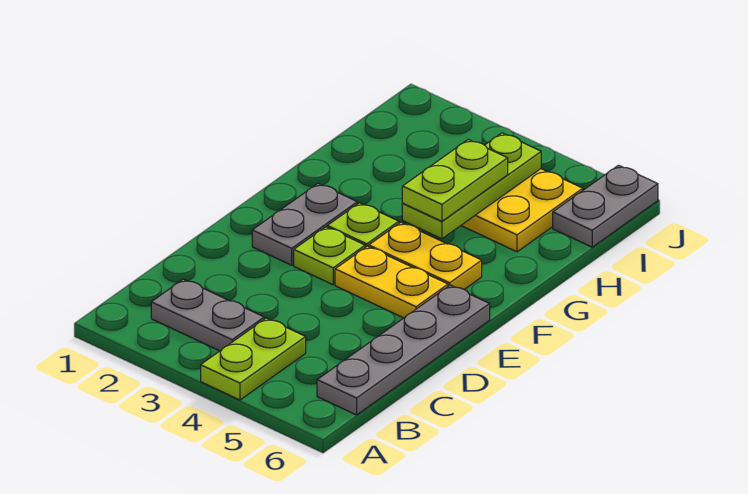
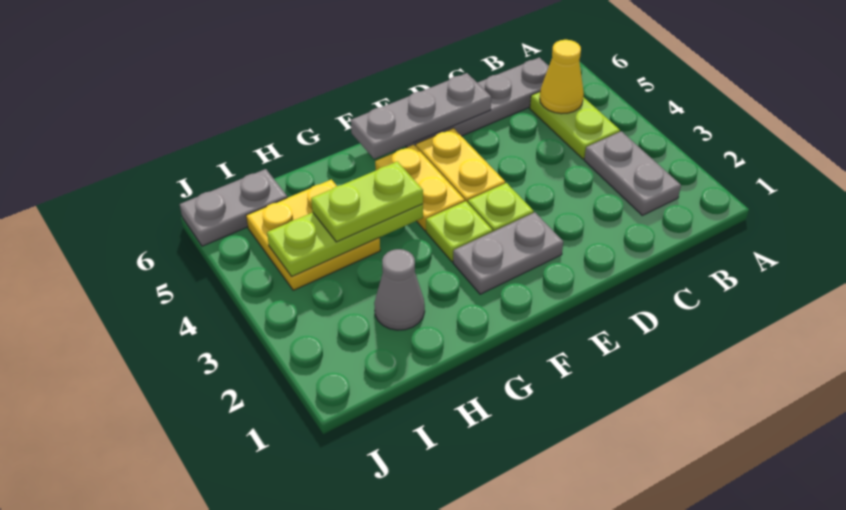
lime plate A4:B4 level 1 -> lime plate B4:B5 level 1
none -> yellow cone B5 level 2
none -> grey plate D6:F6 level 2
none -> grey cone H2 level 1

